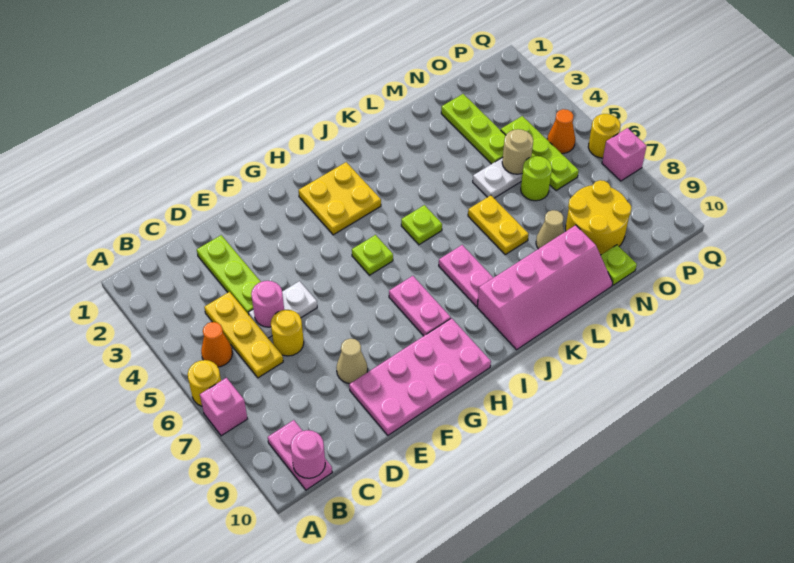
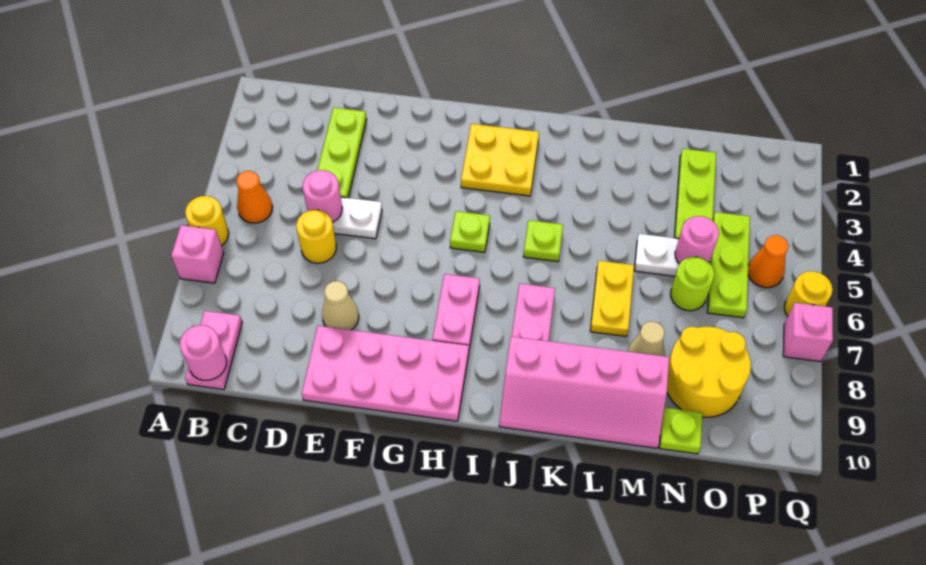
yellow plate C4:C6 level 1 -> none
tan round brick N5 level 2 -> pink round brick N5 level 2

